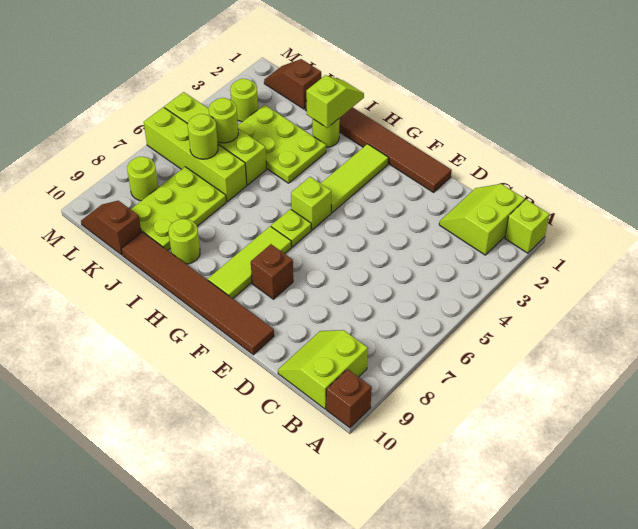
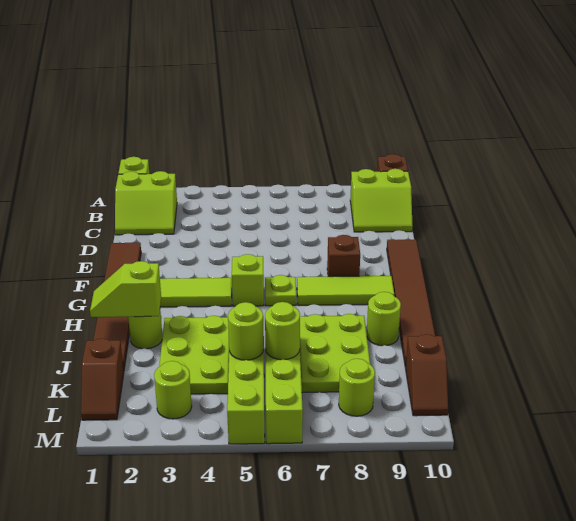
lime plate J7:K9 level 1 -> lime plate I7:K8 level 1

